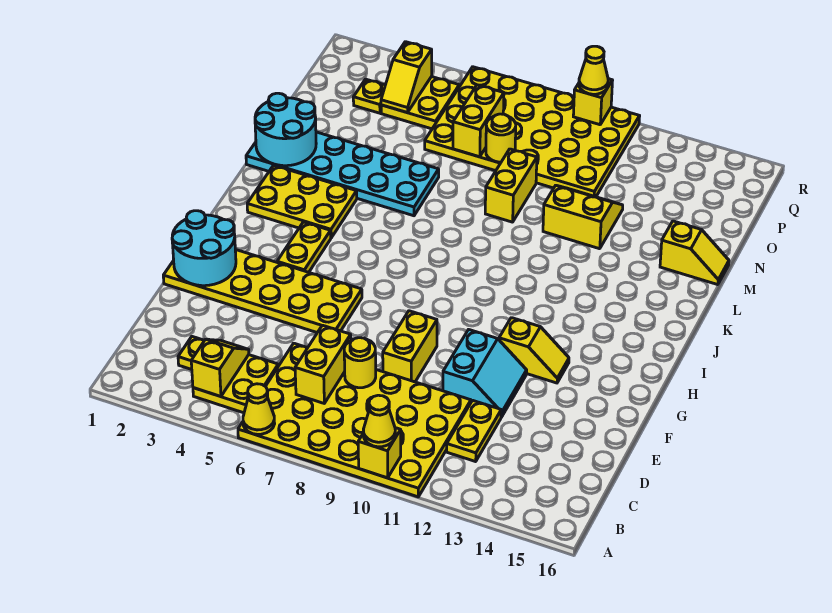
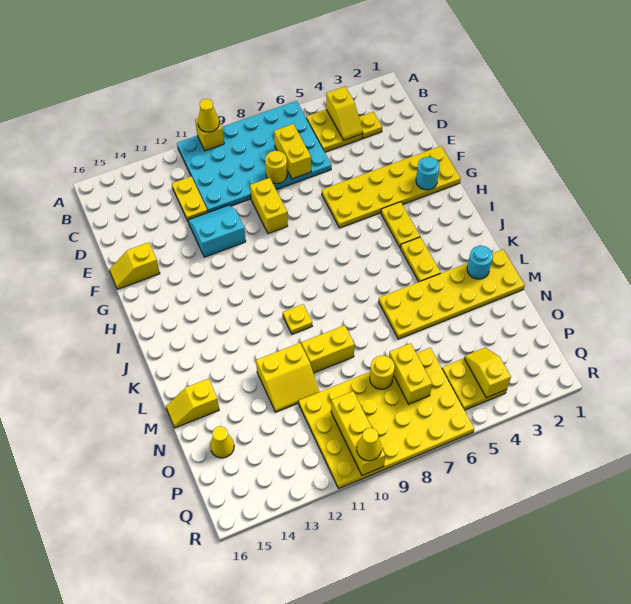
yellow plate A6:D11 level 1 -> cyan plate A6:D11 level 1
yellow cone A6 level 2 -> yellow cone O15 level 1
cyan slope E11:F12 level 1 top 11 -> cyan slope E11:F12 level 1 top F
cyan round brick F1:G2 level 2 -> cyan round brick G2 level 2
yellow slope G12:G13 level 1 top 12 -> yellow slope F15:F16 level 1 top 15
yellow plate J2:K4 level 1 -> yellow plate J4:K4 level 1
cyan plate L1:M6 level 1 -> yellow plate L1:M6 level 1
cyan round brick L1:M2 level 2 -> cyan round brick L2 level 2
yellow brick M9:N9 level 1 -> yellow brick M9:M10 level 1
yellow plate P3 level 1 -> yellow plate K10 level 1
yellow brick R10 level 2 -> yellow brick P10:R10 level 2

